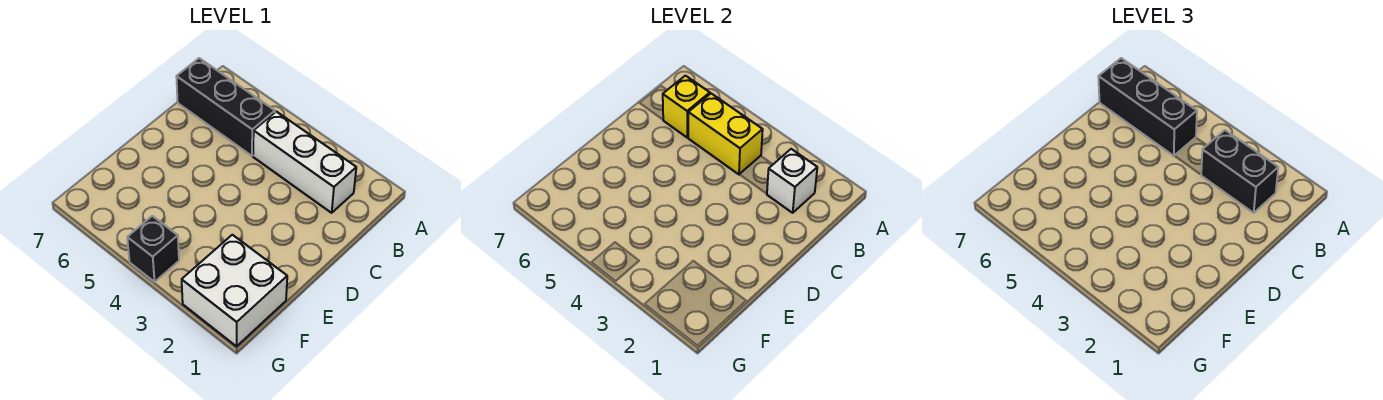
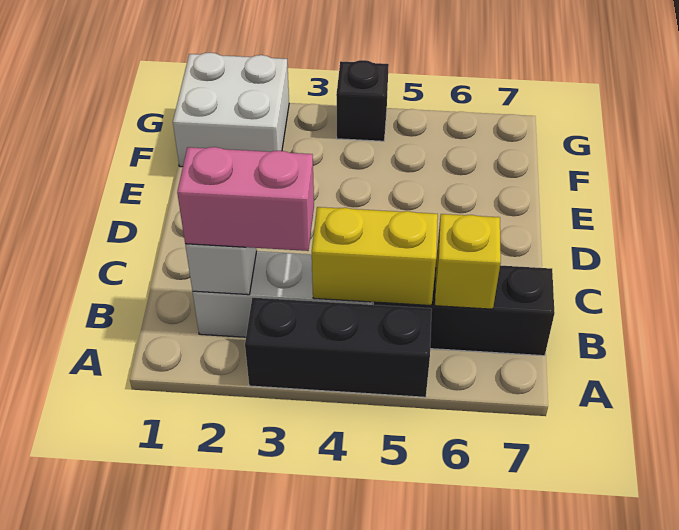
black brick B2:B3 level 3 -> pink brick B2:B3 level 3
black brick B5:B7 level 3 -> black brick A3:A5 level 1

